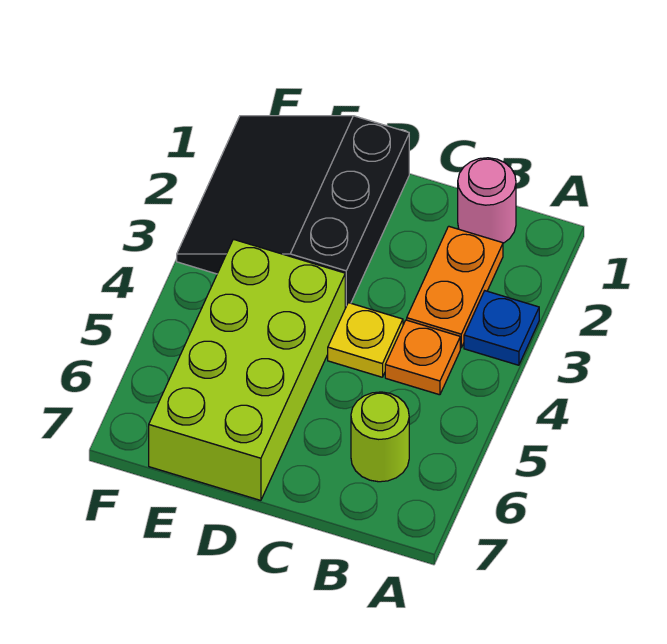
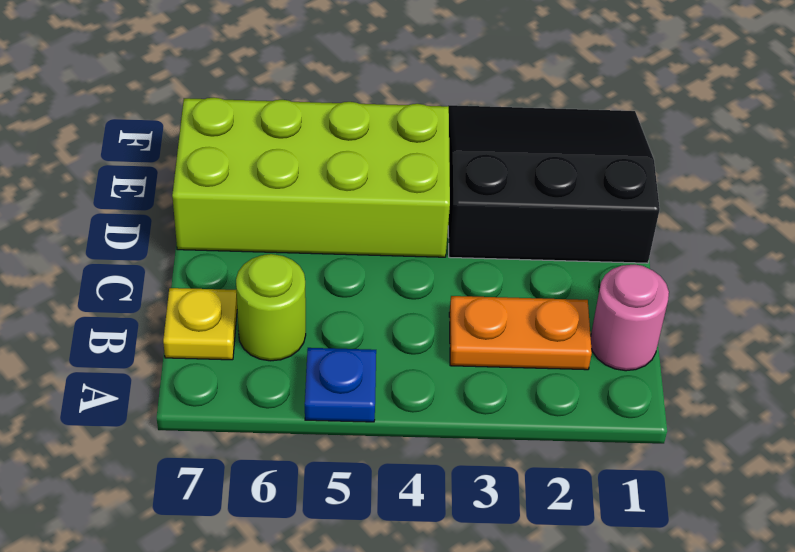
blue plate A3 level 1 -> blue plate A5 level 1
orange plate B4 level 1 -> none
yellow plate C4 level 1 -> yellow plate B7 level 1

